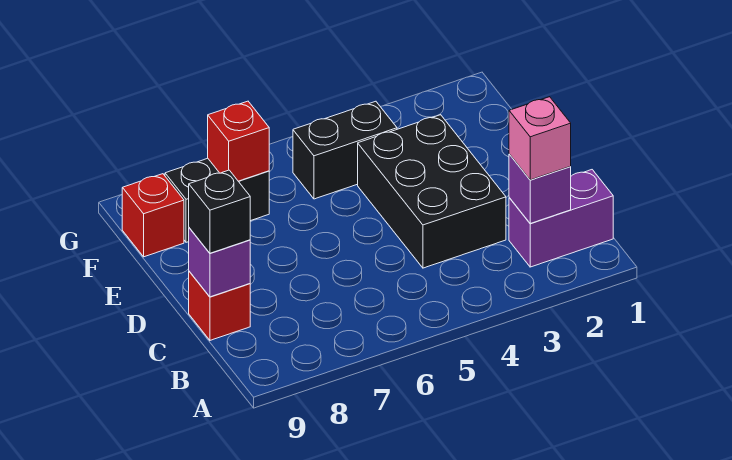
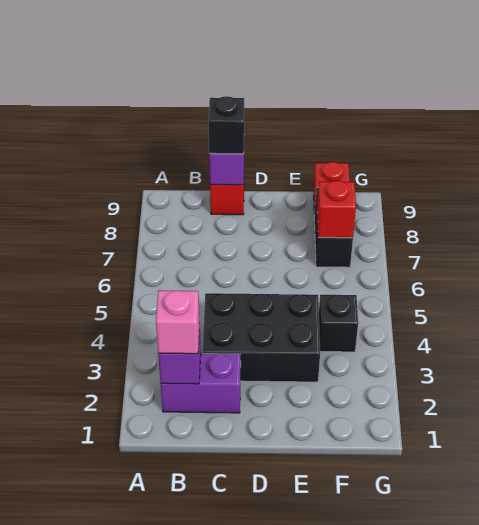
purple brick B1:B2 level 1 -> purple brick B2:C2 level 1
black brick F4:F5 level 1 -> black brick F4 level 1

